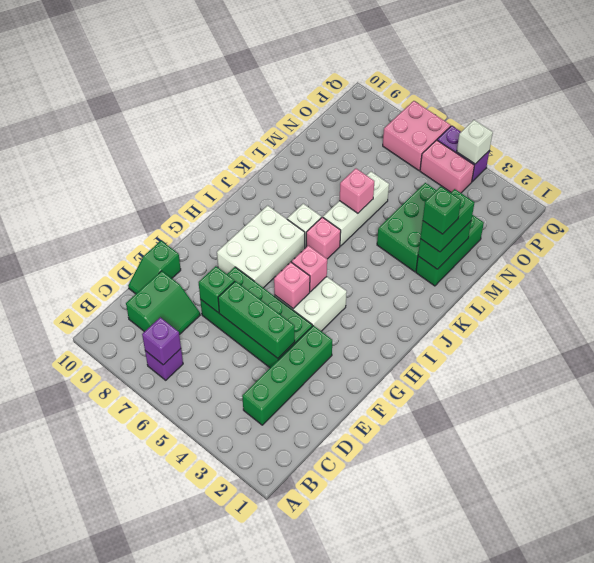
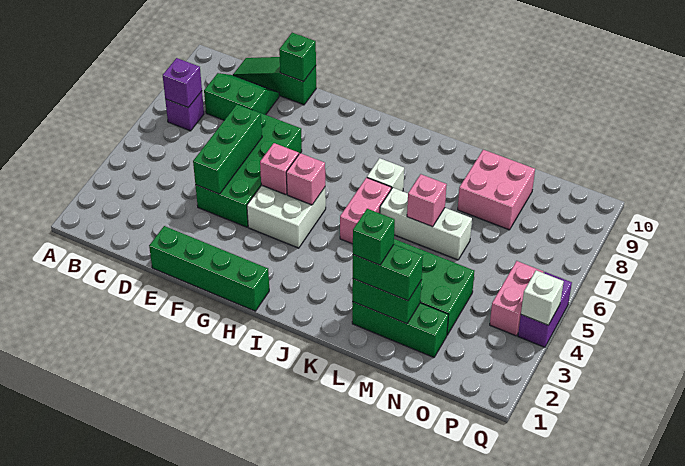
green brick C3:F3 level 1 -> green brick E1:H1 level 1
green slope C8:D9 level 1 top 9 -> green slope C8:D9 level 1 top 8
green slope D10:E10 level 1 top E -> green slope C10:E10 level 1 top E
green brick E7 level 2 -> green brick E10 level 2
white brick G7:I8 level 1 -> none
pink brick J6 level 1 -> pink brick J5:J6 level 1
pink brick P6:Q7 level 1 -> pink brick M8:N9 level 1

